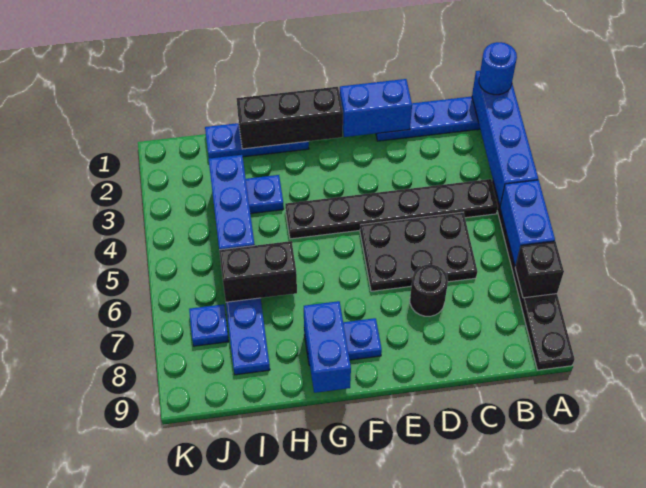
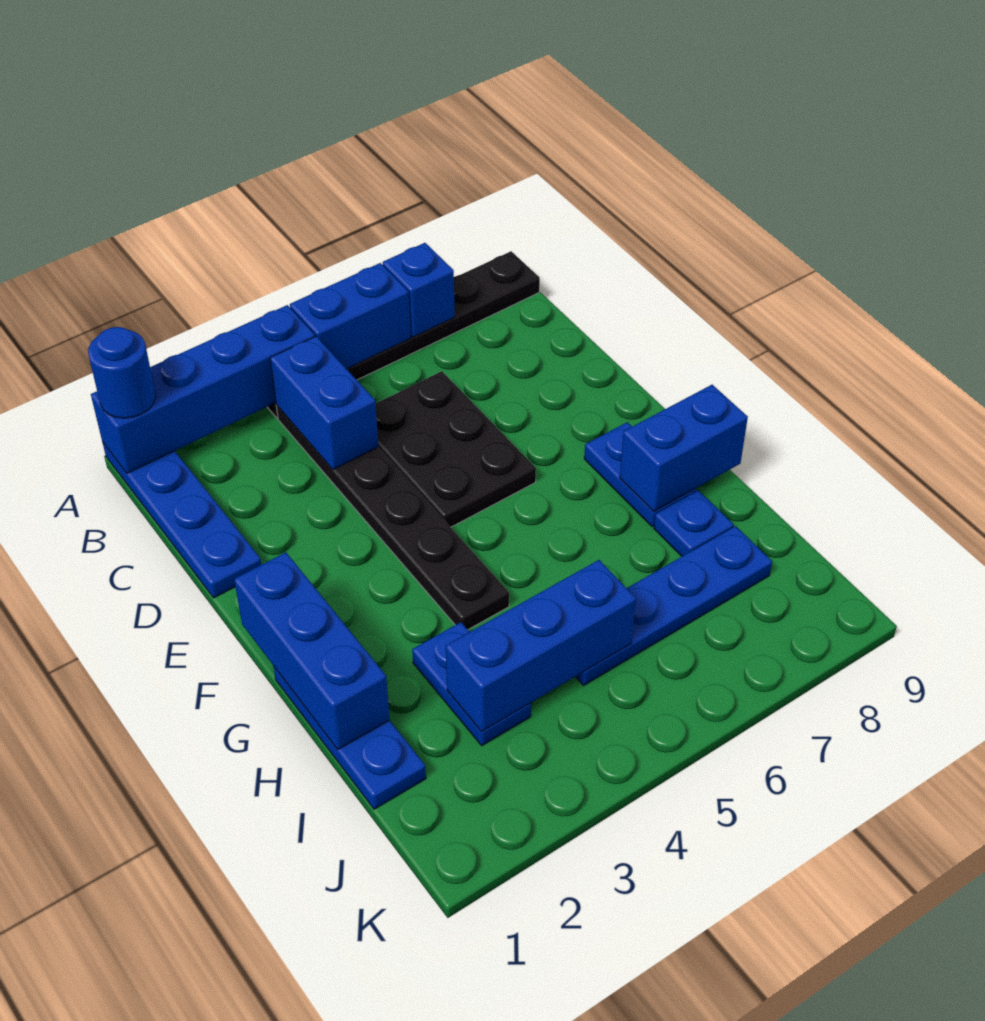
black brick A7 level 2 -> blue brick A7 level 2
blue brick D1:E1 level 2 -> blue brick B4:C4 level 2
black round brick D7 level 1 -> none
black brick F1:H1 level 2 -> blue brick F1:H1 level 2
black brick H6:I6 level 2 -> none
blue plate J7 level 1 -> blue plate H8 level 1

